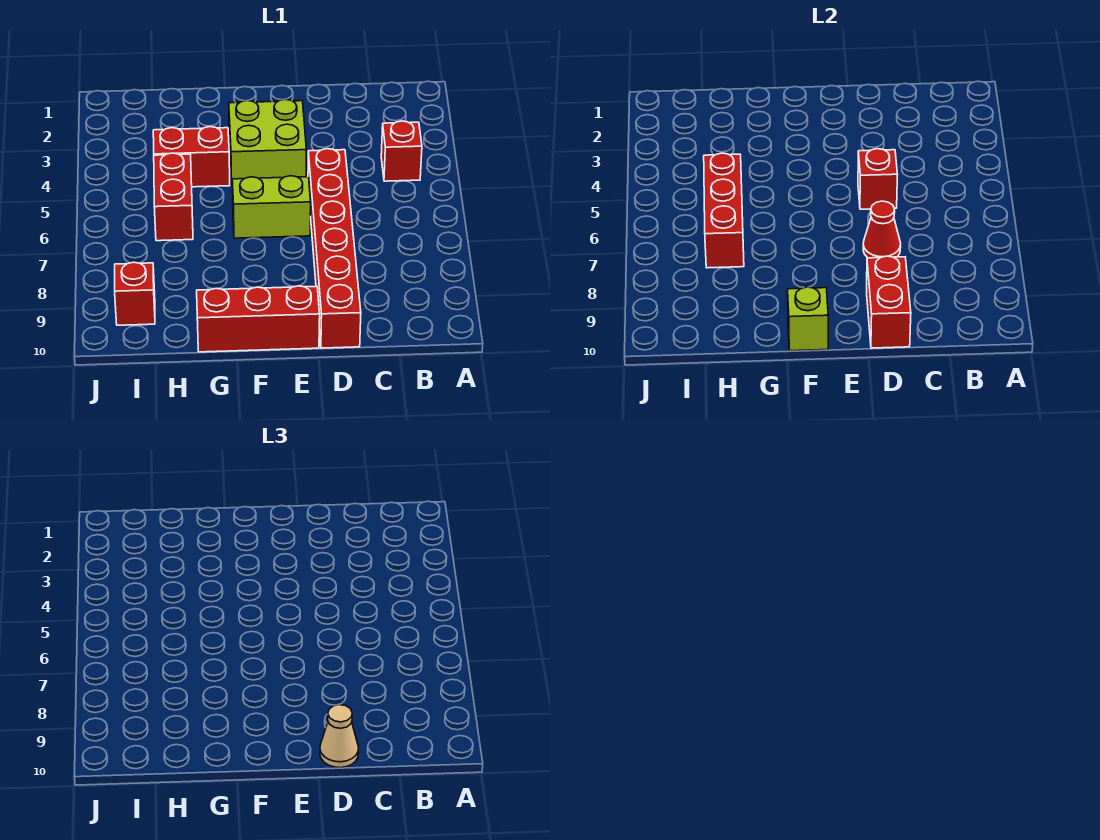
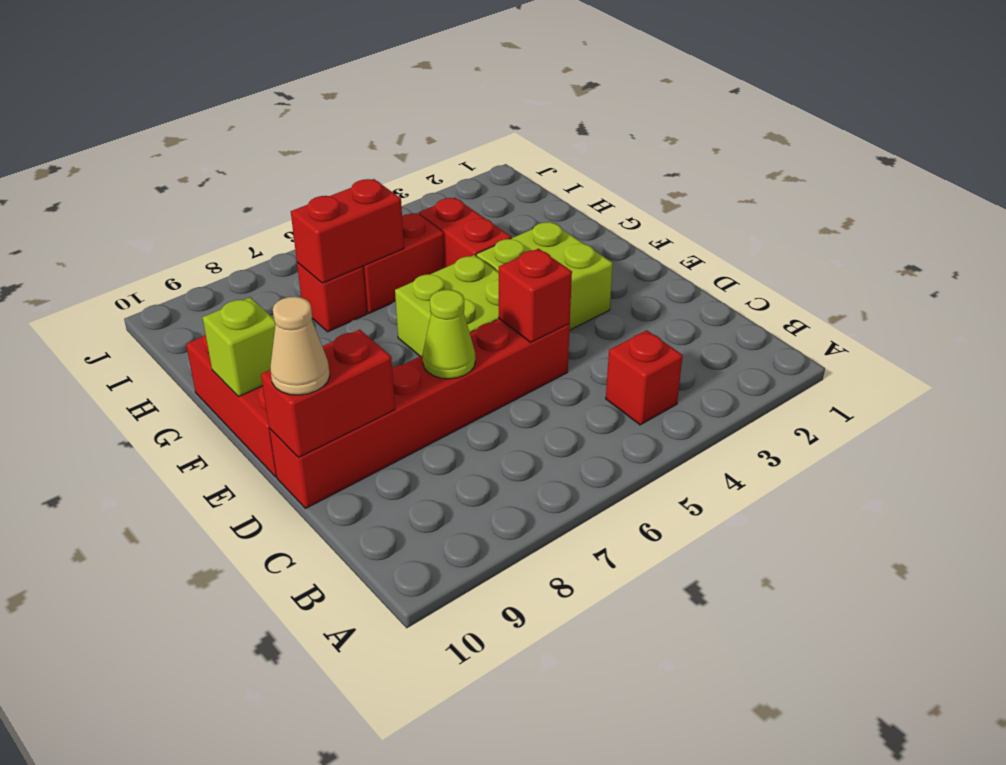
red cone D7 level 2 -> lime cone D7 level 2
lime brick E6:F6 level 1 -> lime brick E5:F6 level 1
red brick H5:H7 level 2 -> red brick H6:H7 level 2
red brick I9 level 1 -> red brick H7 level 1

